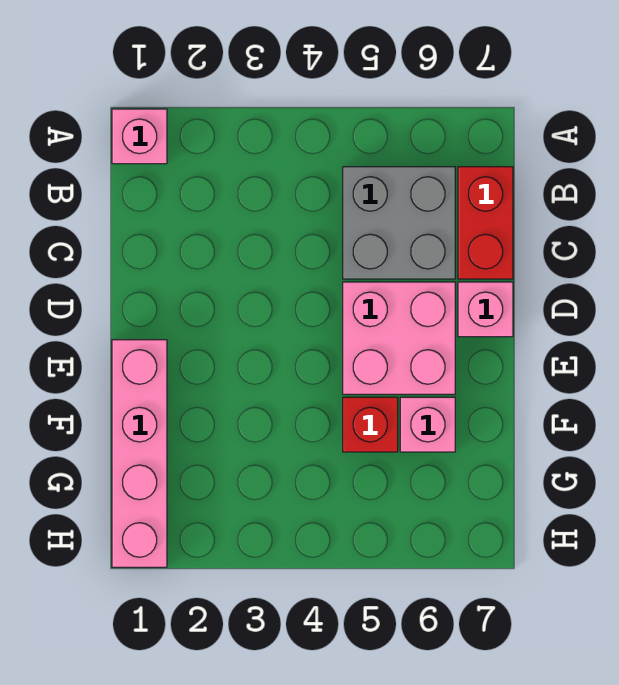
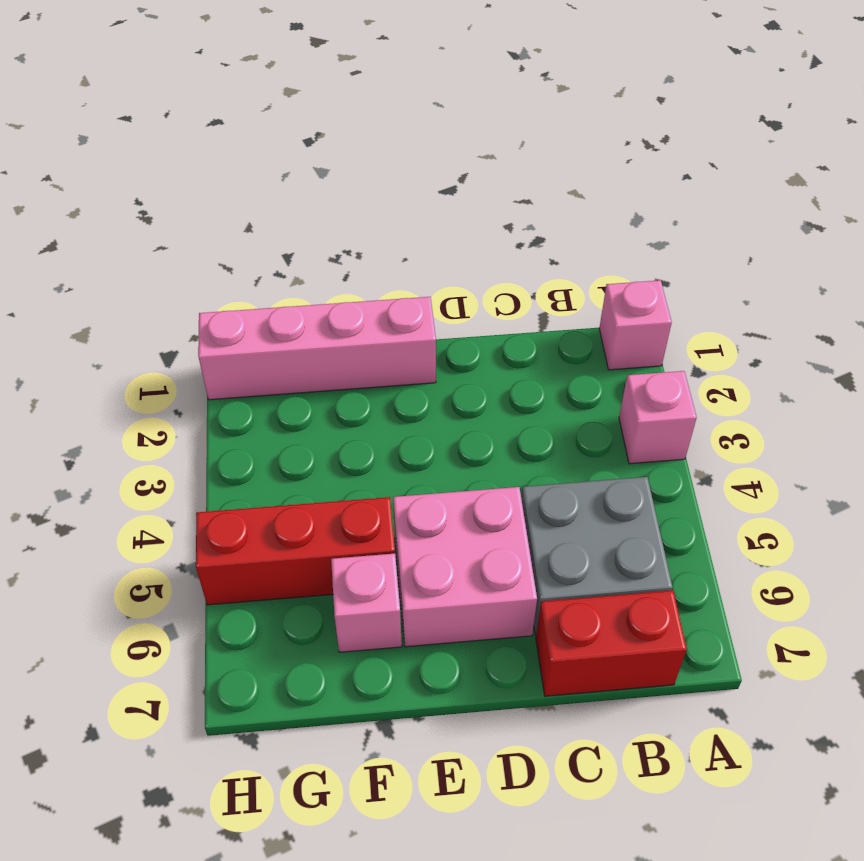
pink brick D7 level 1 -> pink brick A3 level 1
red brick F5 level 1 -> red brick F5:H5 level 1

